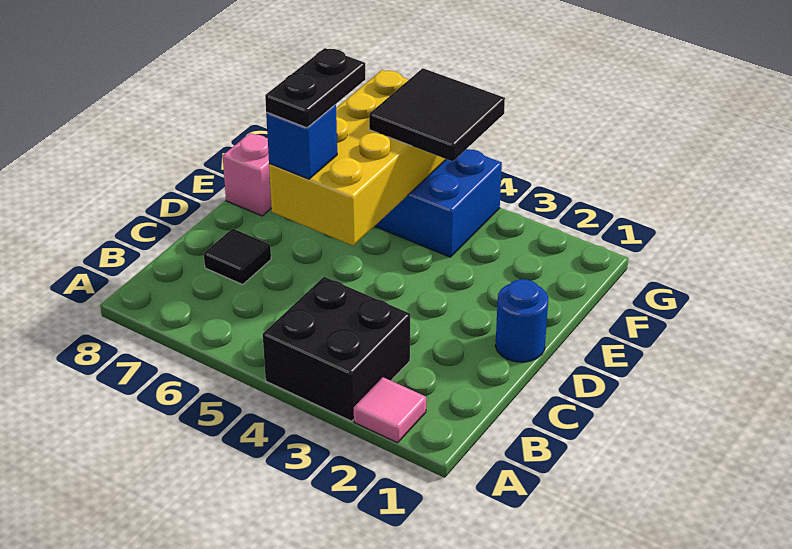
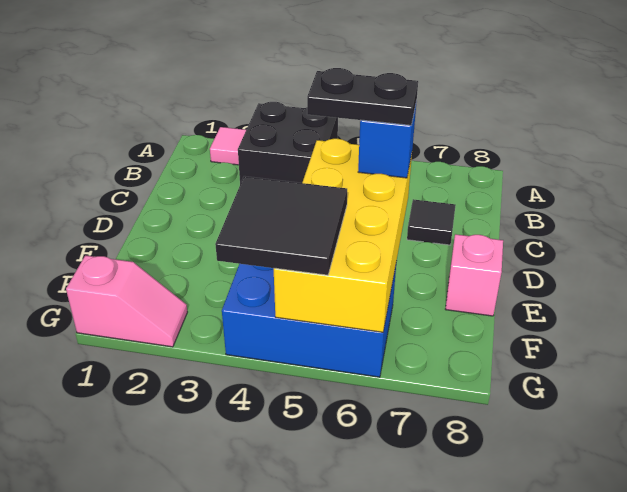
blue round brick D1 level 1 -> none
black plate D6:E6 level 4 -> black plate D5:D6 level 4
none -> pink slope G1:G2 level 1 top 1

